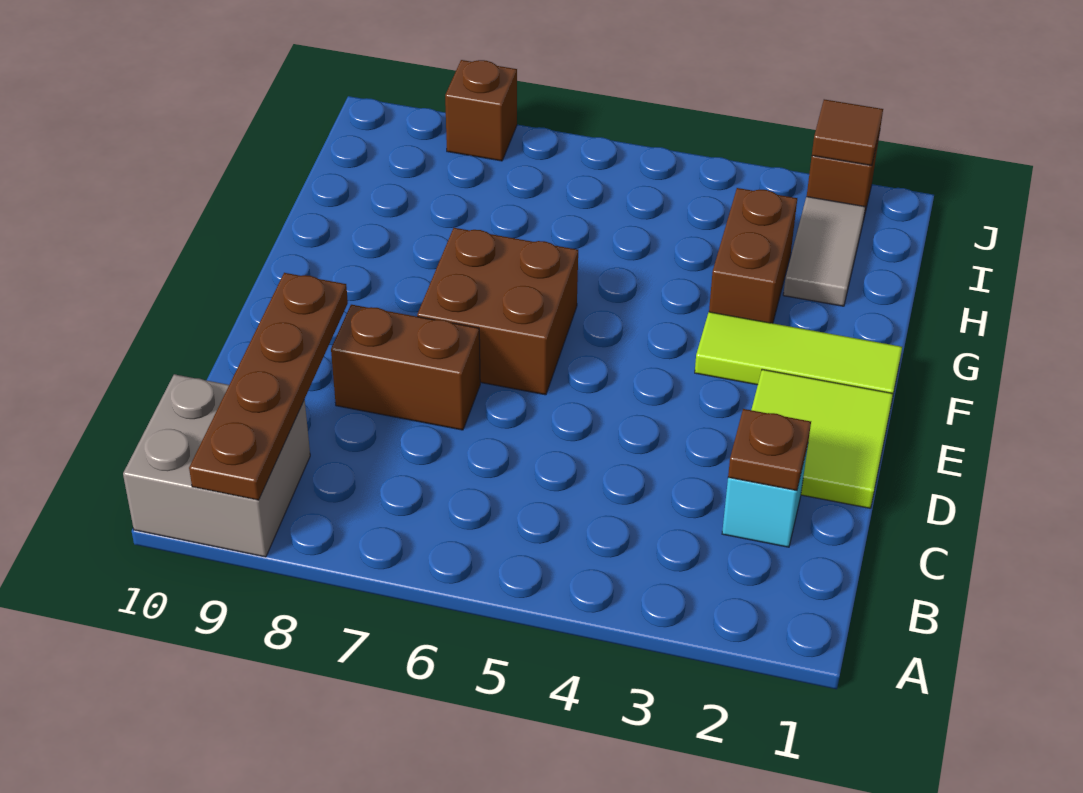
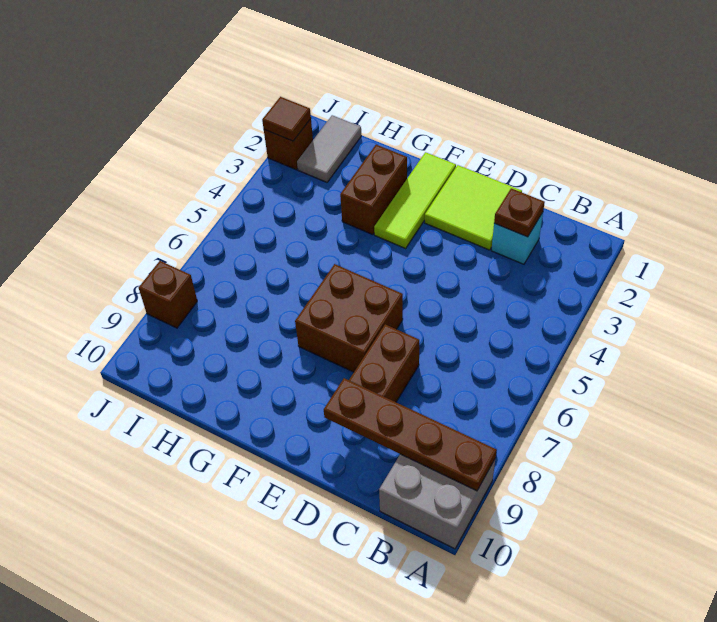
brown brick G3:H3 level 1 -> brown brick G2:G3 level 1
grey tile H2:I2 level 1 -> grey tile I1:I2 level 1

